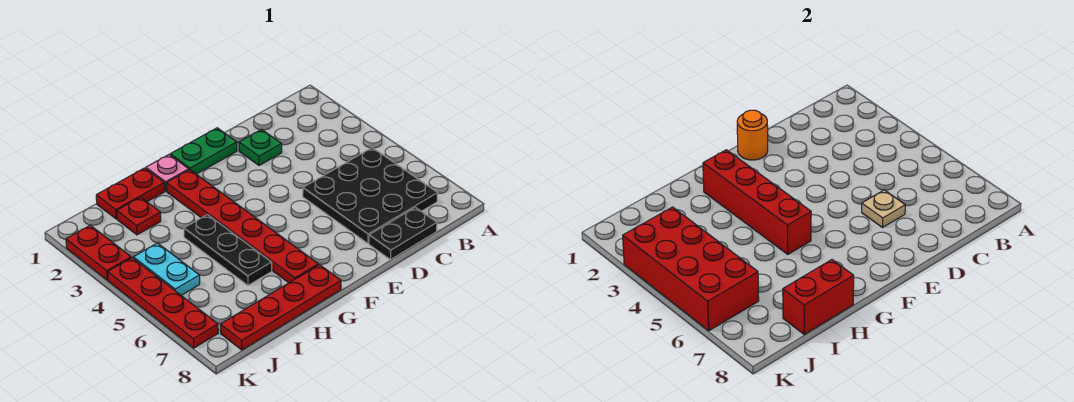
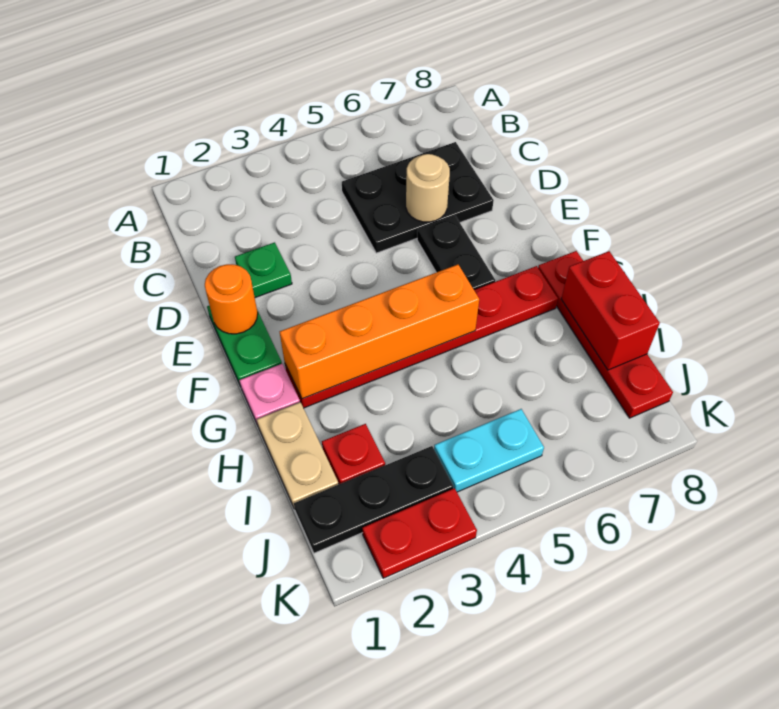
black plate B5:D7 level 1 -> black plate C5:D7 level 1
black plate C8:D8 level 1 -> black plate E6:F6 level 1
tan plate D6 level 2 -> tan round brick D6 level 2
red brick G2:G5 level 2 -> orange brick G2:G5 level 2
red plate H1:I1 level 1 -> tan plate H1:I1 level 1
black plate H4:H6 level 1 -> black plate J1:J3 level 1
red brick J3:K6 level 2 -> none
red plate K4:K7 level 1 -> none

